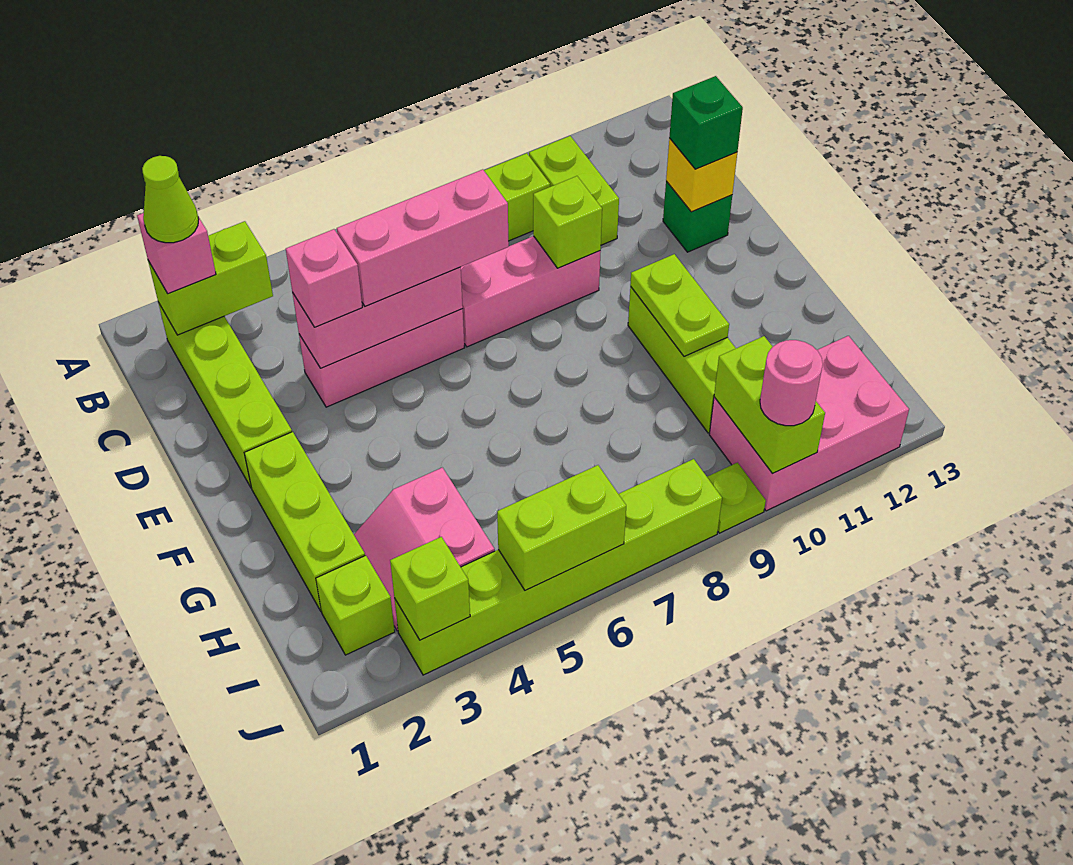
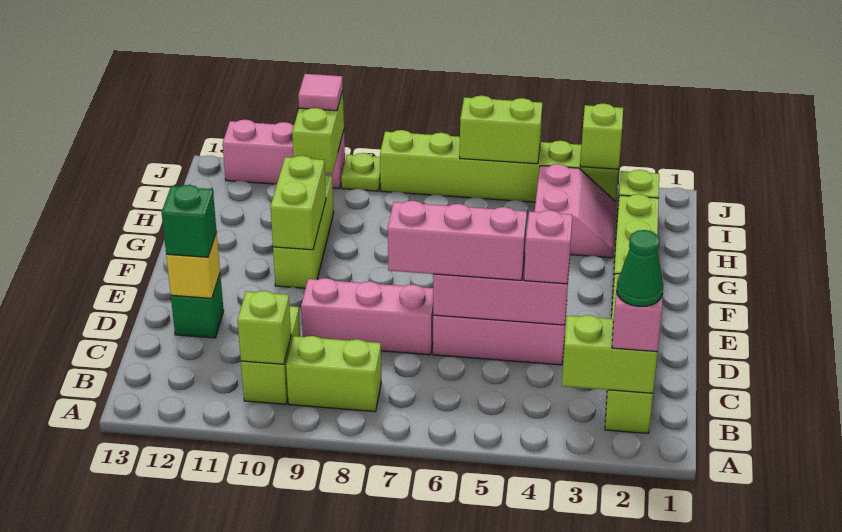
lime cone B2 level 4 -> green cone B2 level 4
lime brick D9 level 2 -> lime brick B10 level 2
lime plate F10:G10 level 2 -> lime brick F10:G10 level 2
pink brick I10:J12 level 1 -> pink brick J10:J12 level 1
pink round brick J10 level 3 -> pink tile J10 level 3

